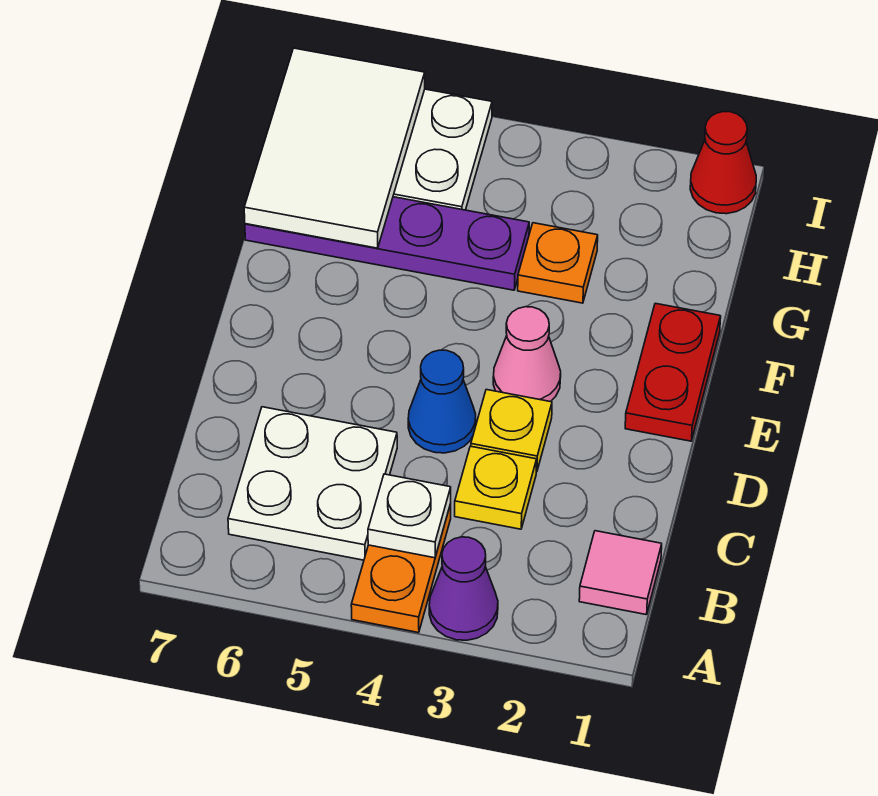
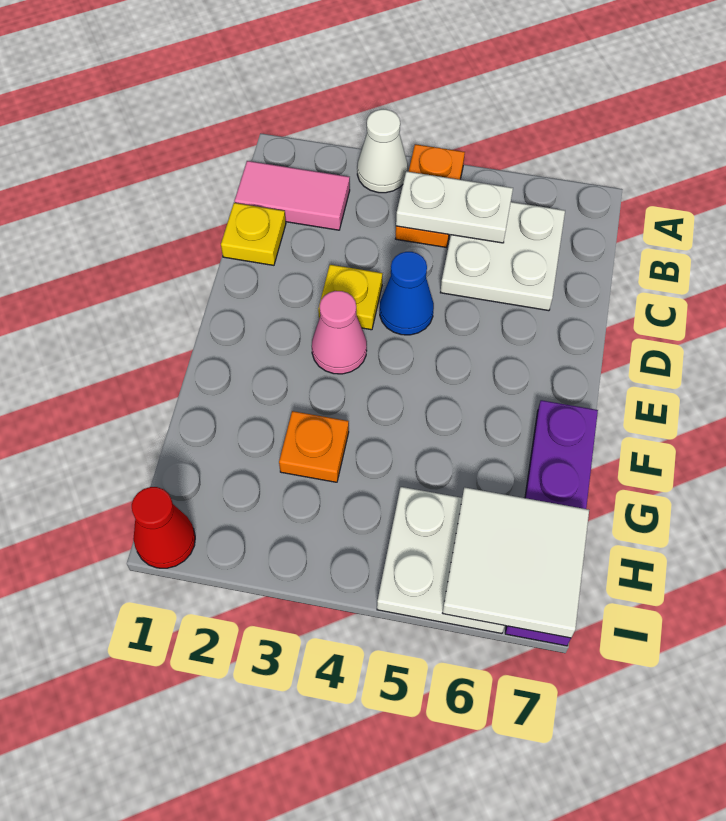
purple cone A3 level 1 -> white cone A3 level 1
pink tile B1 level 1 -> pink tile B1:B2 level 1
white plate B4 level 2 -> white plate B4:B5 level 2
yellow plate C3 level 1 -> yellow plate C1 level 1
red plate E1:F1 level 1 -> none
purple plate G4:G7 level 1 -> purple plate F7:I7 level 1
white tile G6:I7 level 2 -> white tile H6:I7 level 2

